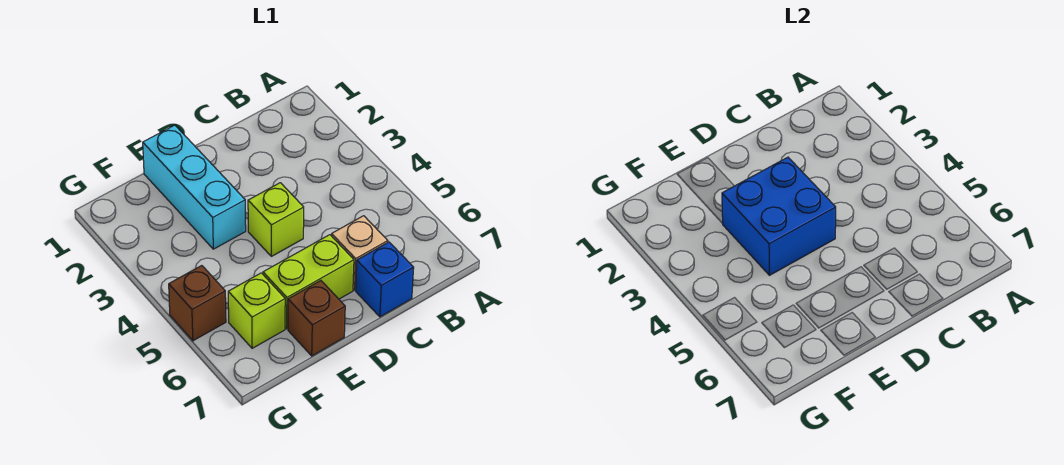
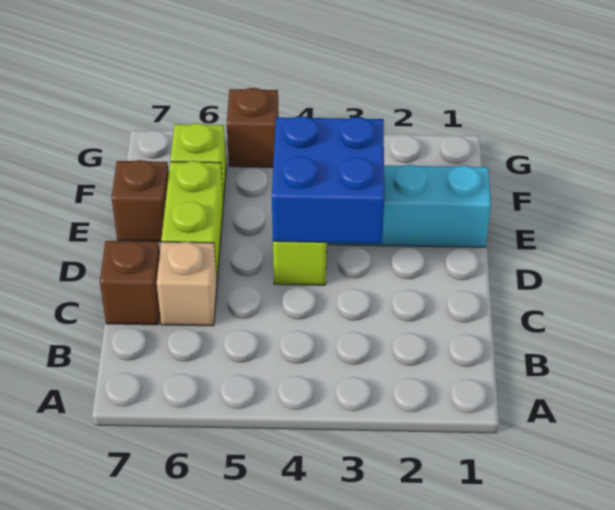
blue brick C7 level 1 -> brown brick C7 level 1

